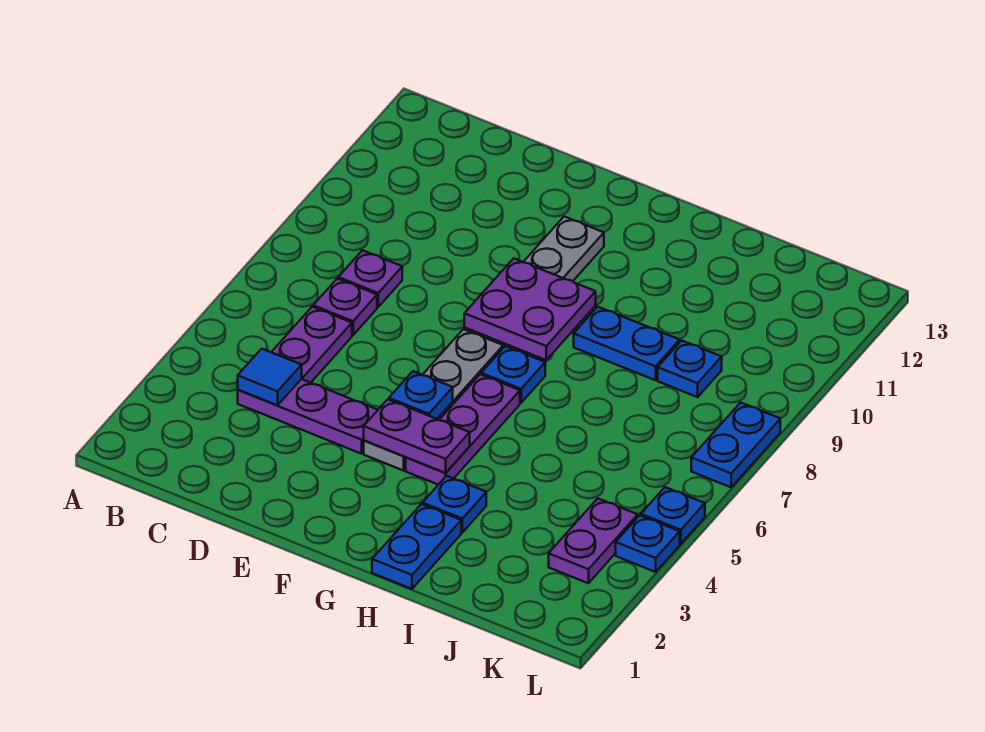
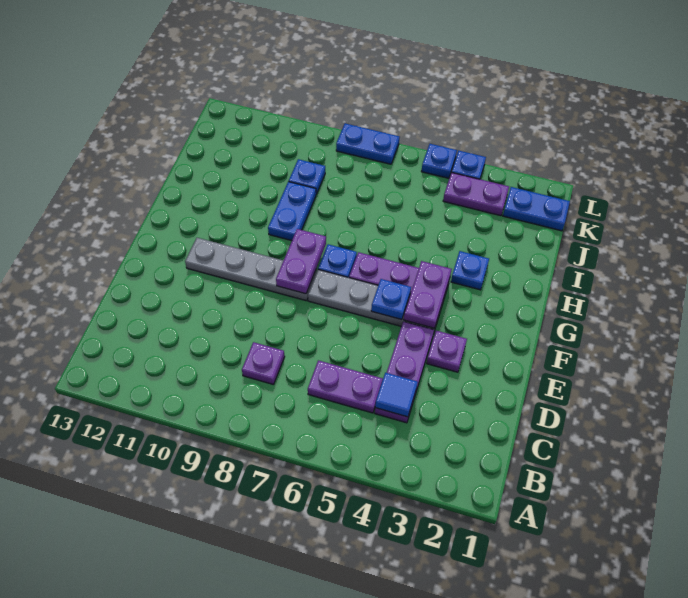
purple plate C7 level 1 -> purple plate E3 level 1
purple plate F8:G9 level 2 -> purple plate F8:G8 level 2
blue plate H1:H2 level 1 -> blue plate K1:K2 level 1

